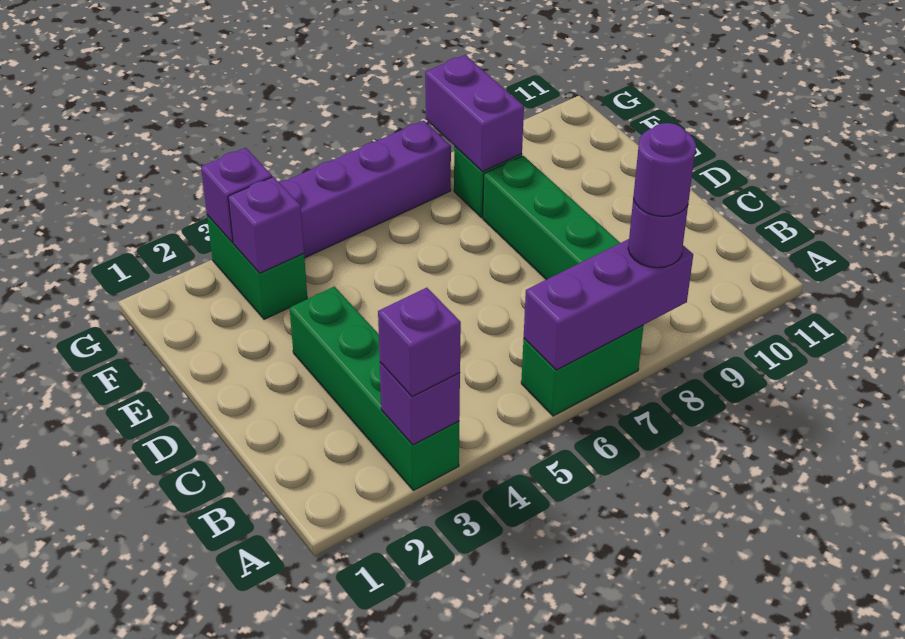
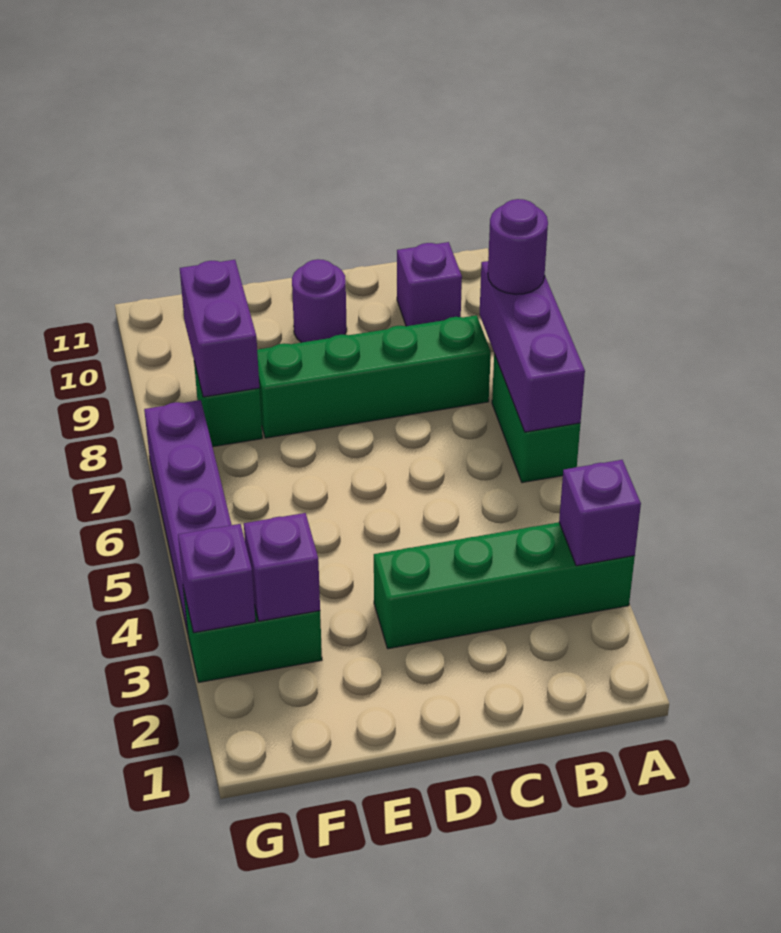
purple brick A3 level 3 -> purple brick B10 level 1
purple round brick A8 level 4 -> purple round brick D10 level 1
purple brick F8:G8 level 2 -> purple brick F8:F9 level 2

